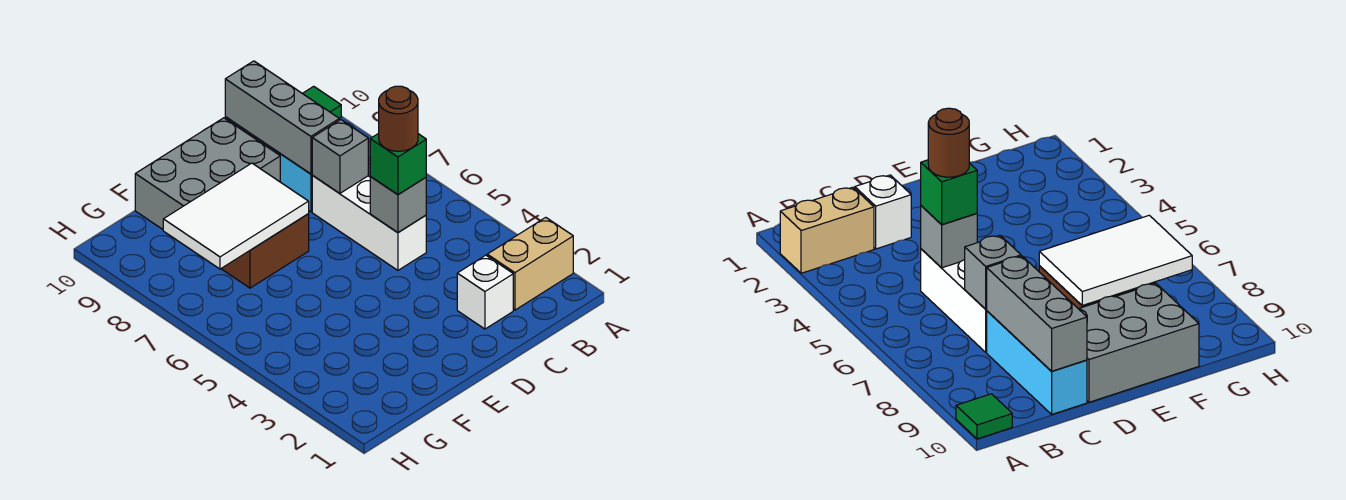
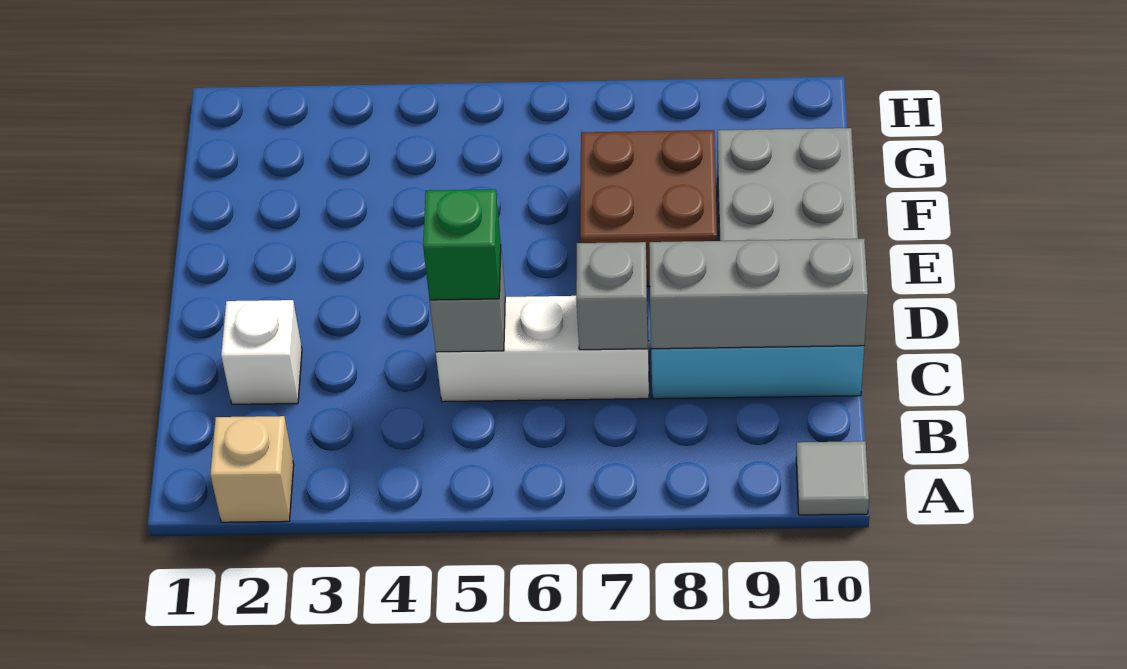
tan brick A2:B2 level 1 -> tan brick A2 level 1
green tile A10 level 1 -> grey tile A10 level 1
brown round brick C5 level 4 -> none
white tile E7:G8 level 2 -> none

